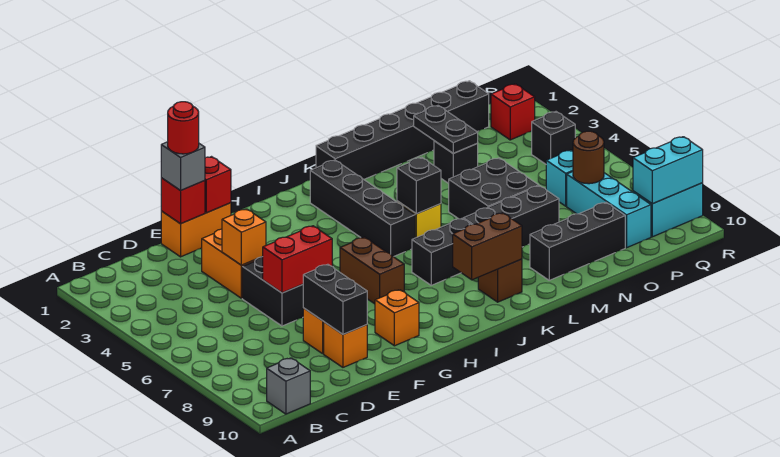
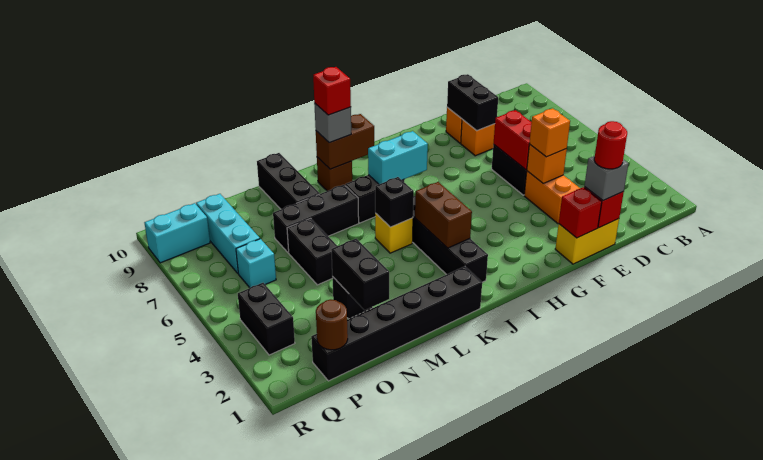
grey brick B10 level 1 -> grey brick K9 level 3
orange brick E1:F1 level 1 -> yellow brick E1:F1 level 1
red brick E6:F6 level 2 -> red brick E5:E6 level 2
orange brick G9 level 1 -> orange brick E4 level 3
brown brick H6:H7 level 1 -> brown brick J3:J4 level 2
black brick M5:N6 level 1 -> black brick N5:N6 level 1
black brick M9:O9 level 1 -> black brick M8:M10 level 1
black plate N2:N3 level 2 -> black brick N2:N3 level 2
brown round brick P7 level 2 -> brown round brick P1 level 2
red brick Q2 level 1 -> red brick K9 level 4
black brick Q4 level 1 -> black brick Q3:Q4 level 1
cyan brick Q9:R9 level 2 -> cyan brick I7:J7 level 2

